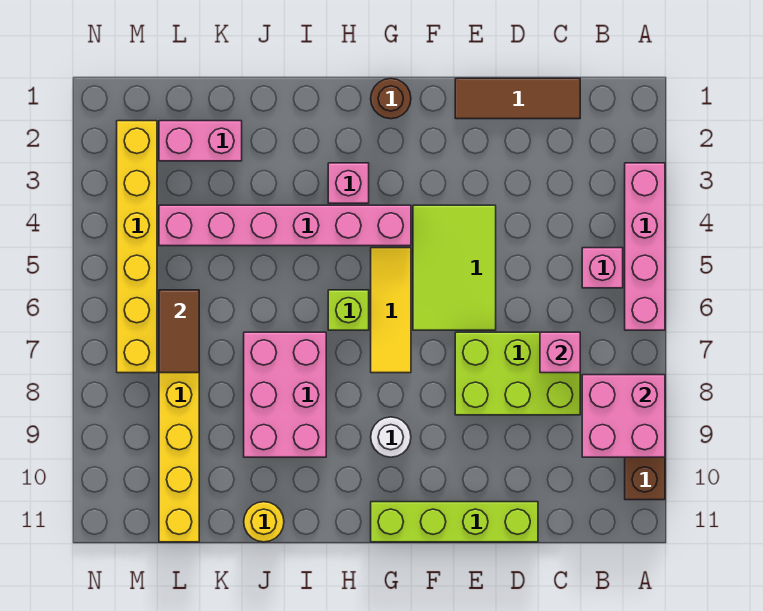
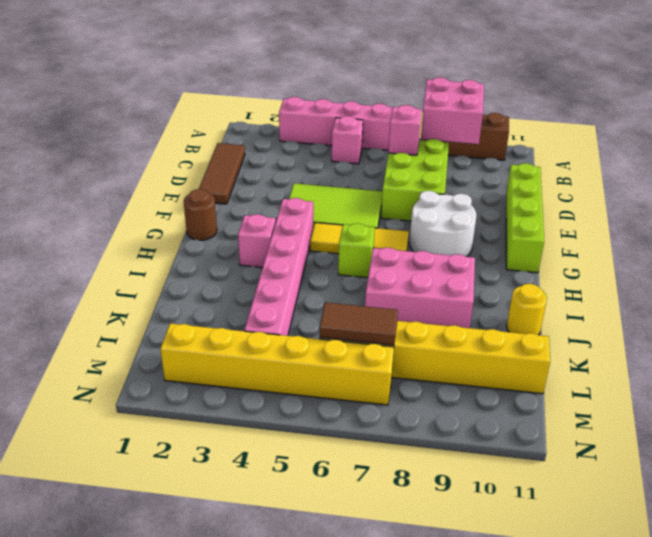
white round brick G9 level 1 -> white round brick F8:G9 level 1
pink brick K2:L2 level 1 -> none

